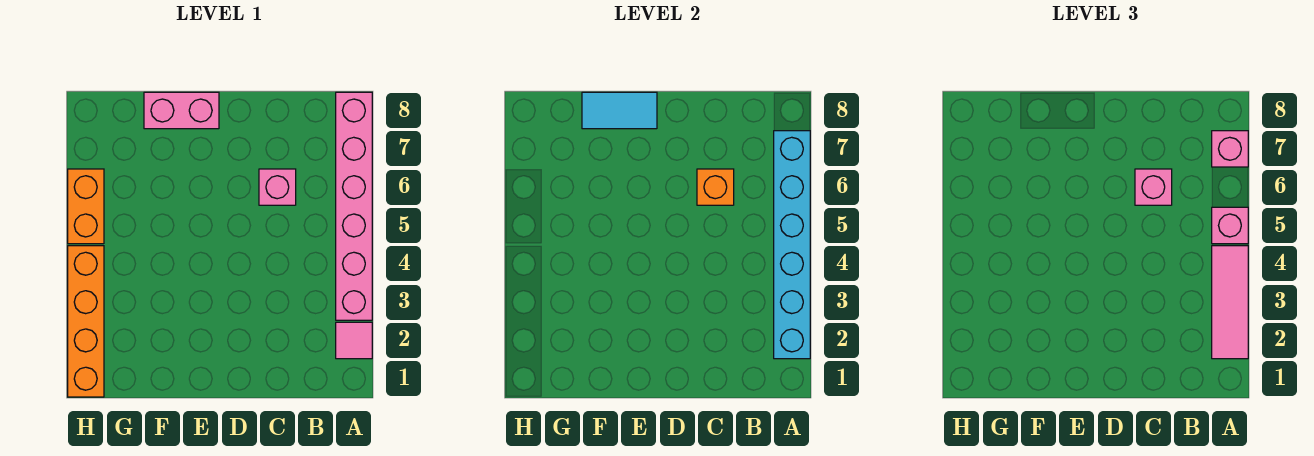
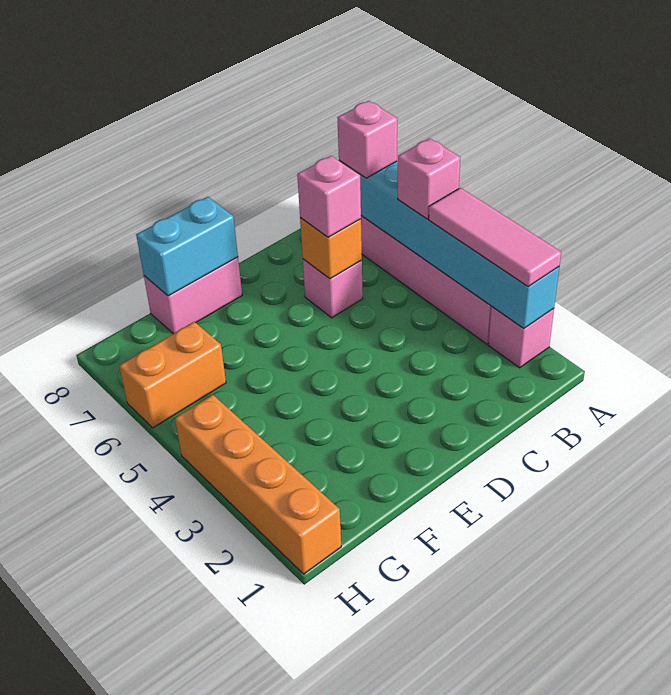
pink tile A2 level 1 -> pink brick A2 level 1
cyan tile E8:F8 level 2 -> cyan brick E8:F8 level 2
orange brick H5:H6 level 1 -> orange brick G6:H6 level 1

